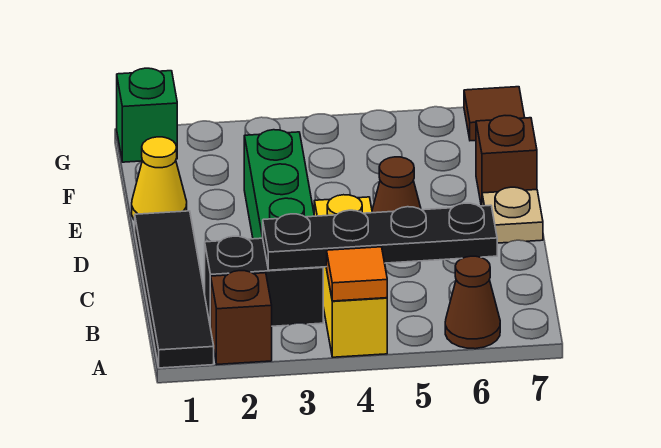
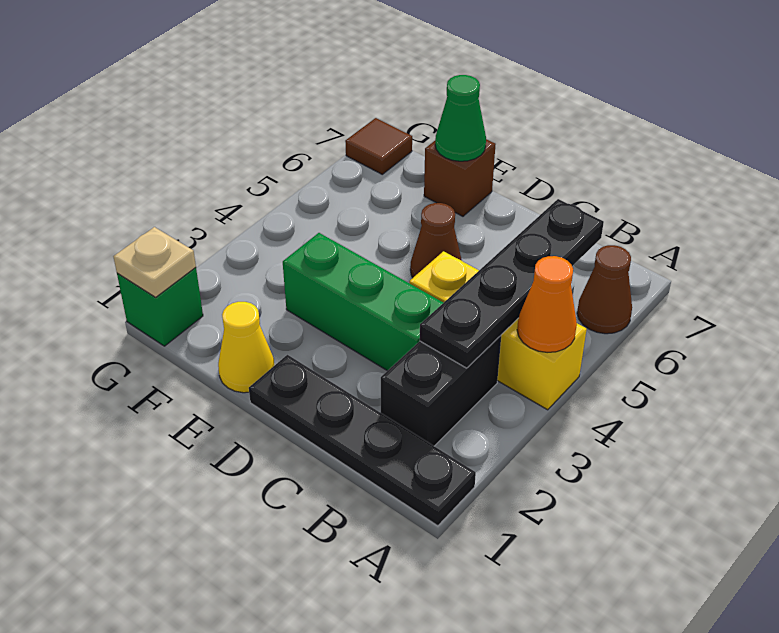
black tile A1:D1 level 1 -> black plate A1:D1 level 1
brown brick A2 level 1 -> none
orange tile A4 level 2 -> orange cone A4 level 2
tan plate D7 level 1 -> tan plate G1 level 2
none -> green cone E7 level 2

